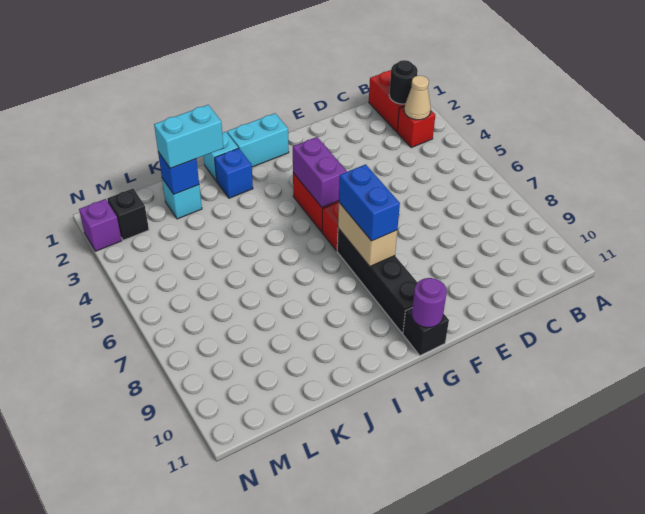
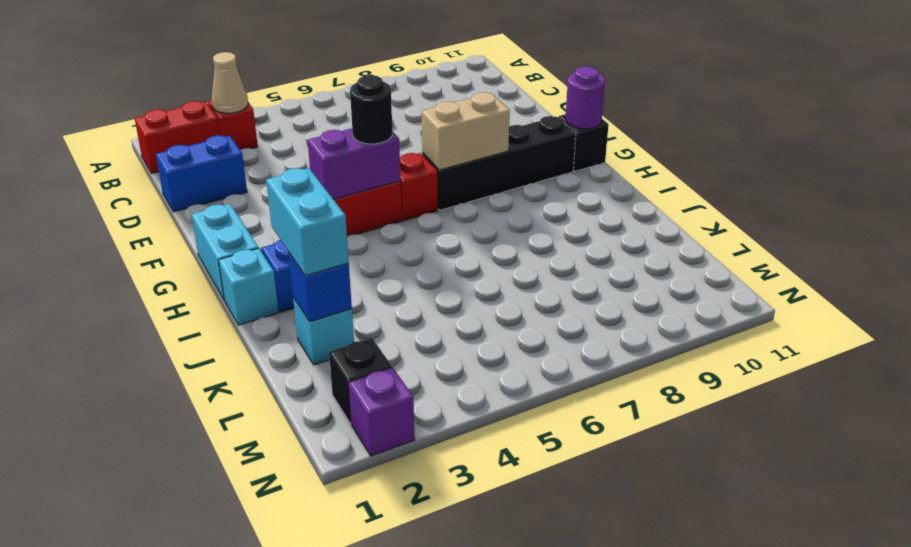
black round brick B2 level 2 -> black round brick G5 level 3
blue brick G7:G8 level 3 -> blue brick D1:D2 level 1

